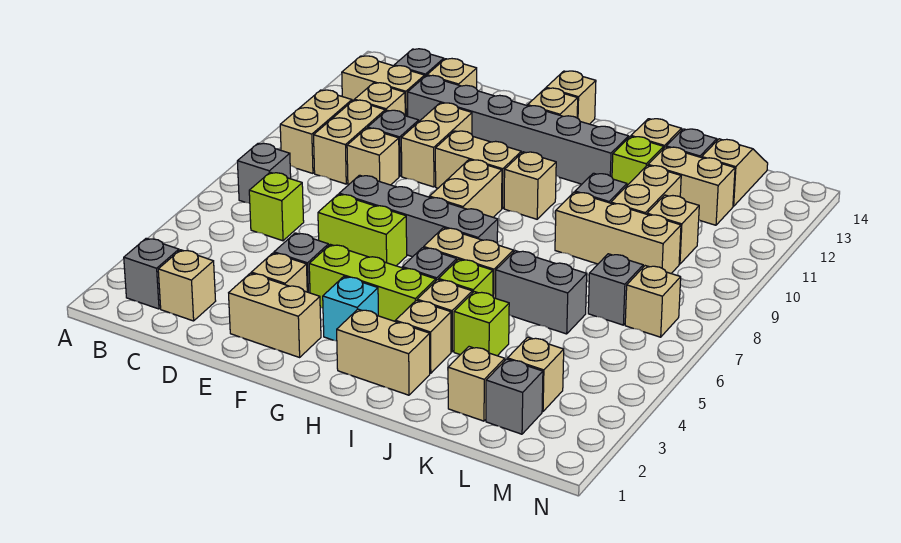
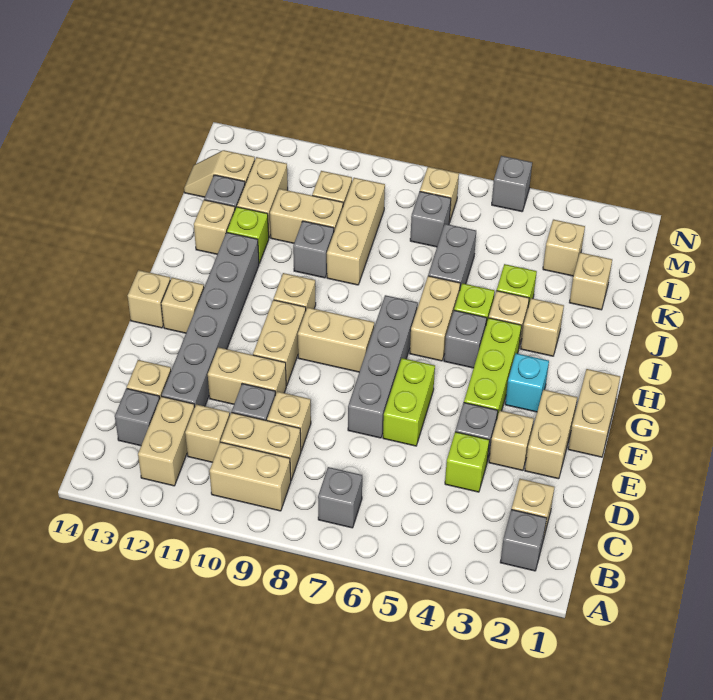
lime brick C6 level 1 -> lime brick D4 level 1
tan brick H2:I2 level 1 -> tan brick F1:G1 level 1
grey brick L2 level 1 -> grey brick N5 level 1

